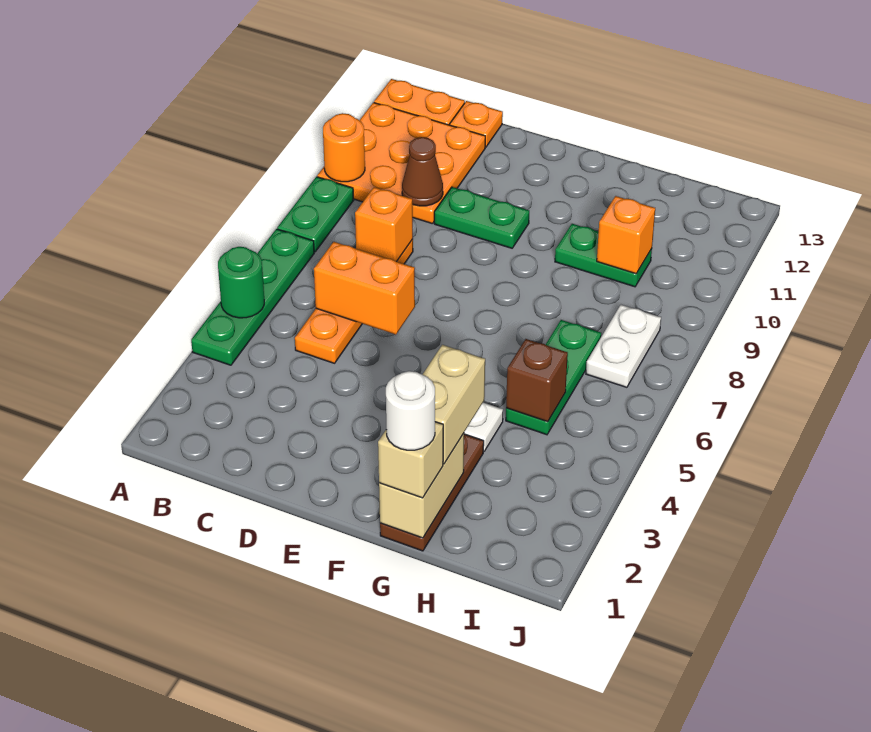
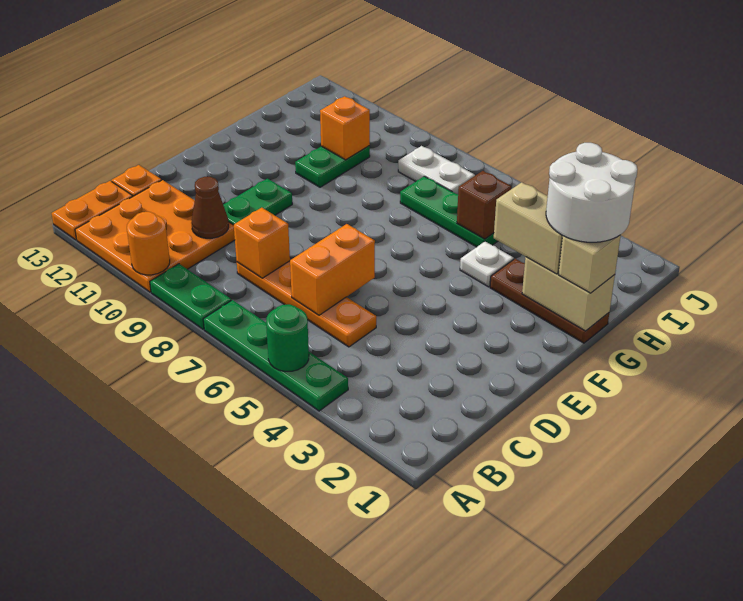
white round brick G1 level 4 -> white round brick G1:H2 level 4

